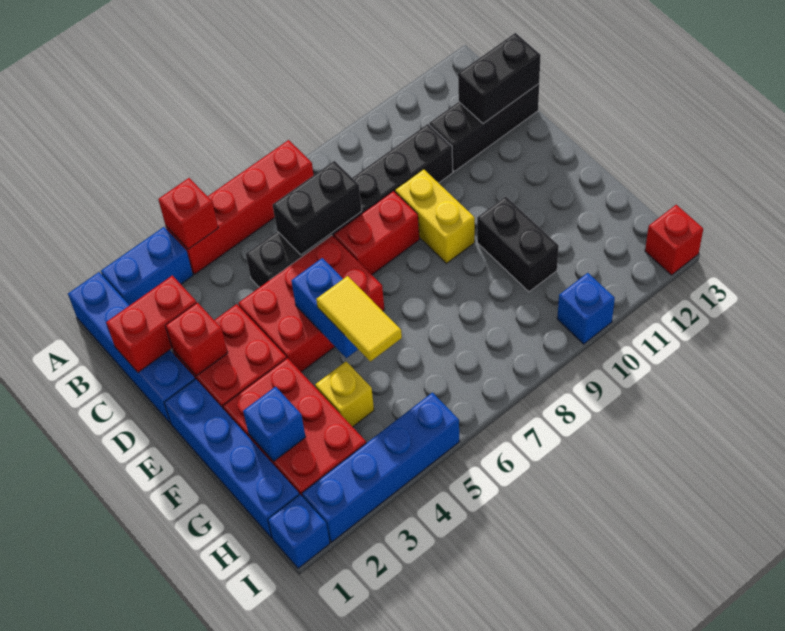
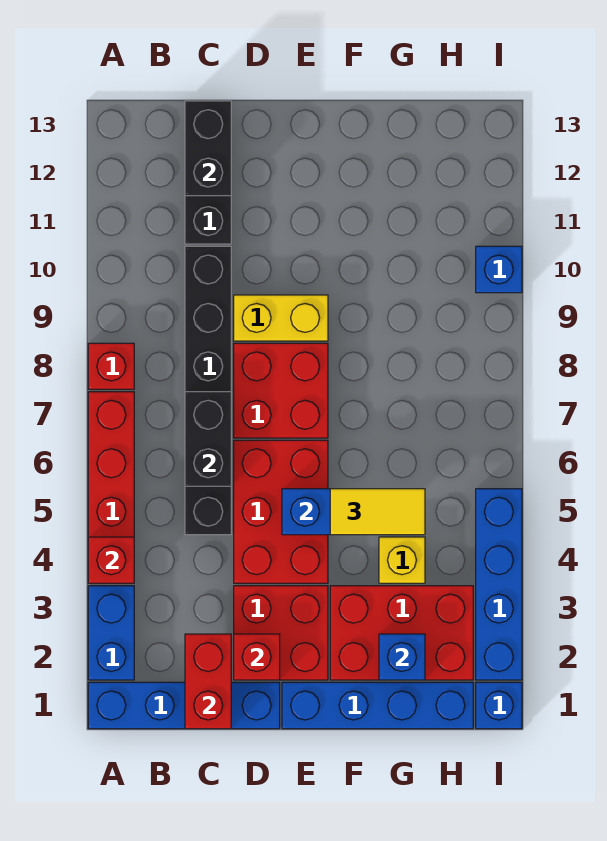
red brick D7:D8 level 1 -> red brick D7:E8 level 1
black brick F10:G10 level 1 -> none
red brick I13 level 1 -> red brick A8 level 1

